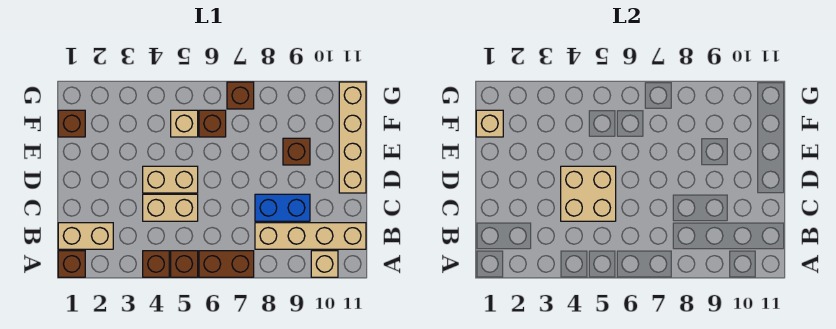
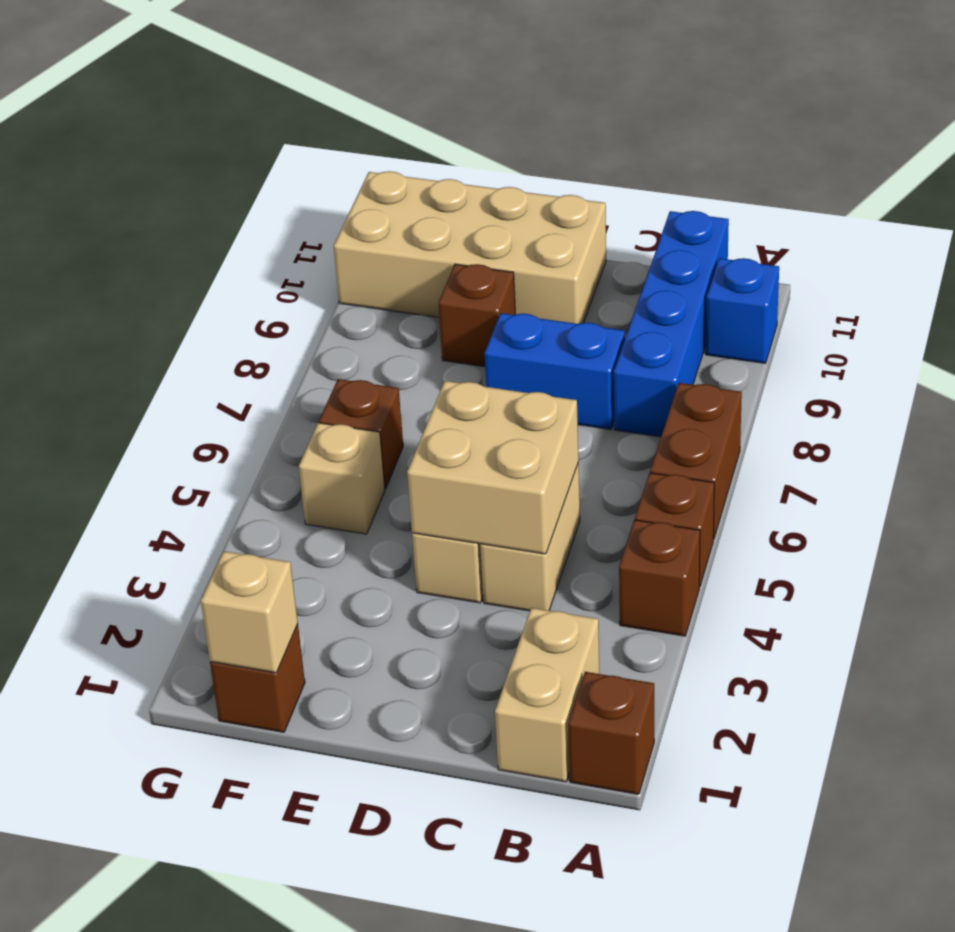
tan brick A10 level 1 -> blue brick A10 level 1
tan brick B8:B11 level 1 -> blue brick B8:B11 level 1
blue brick C8:C9 level 1 -> blue brick C8:D8 level 1
tan brick D11:G11 level 1 -> tan brick D10:G11 level 1
brown brick G7 level 1 -> none

